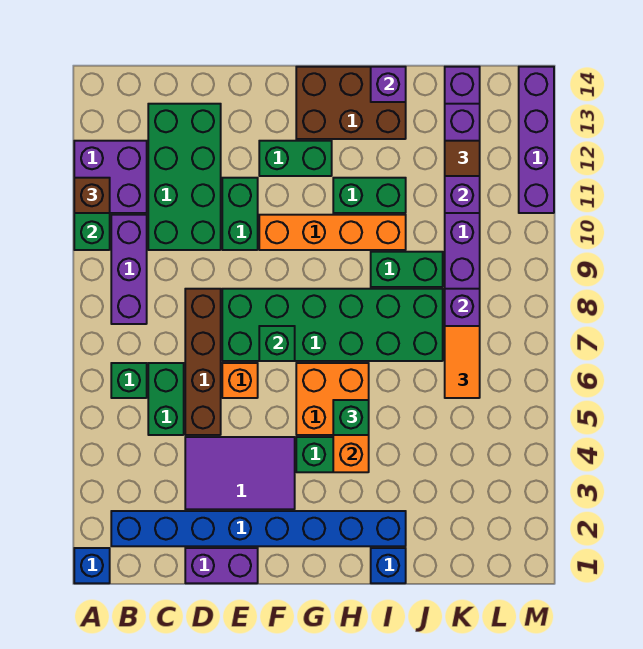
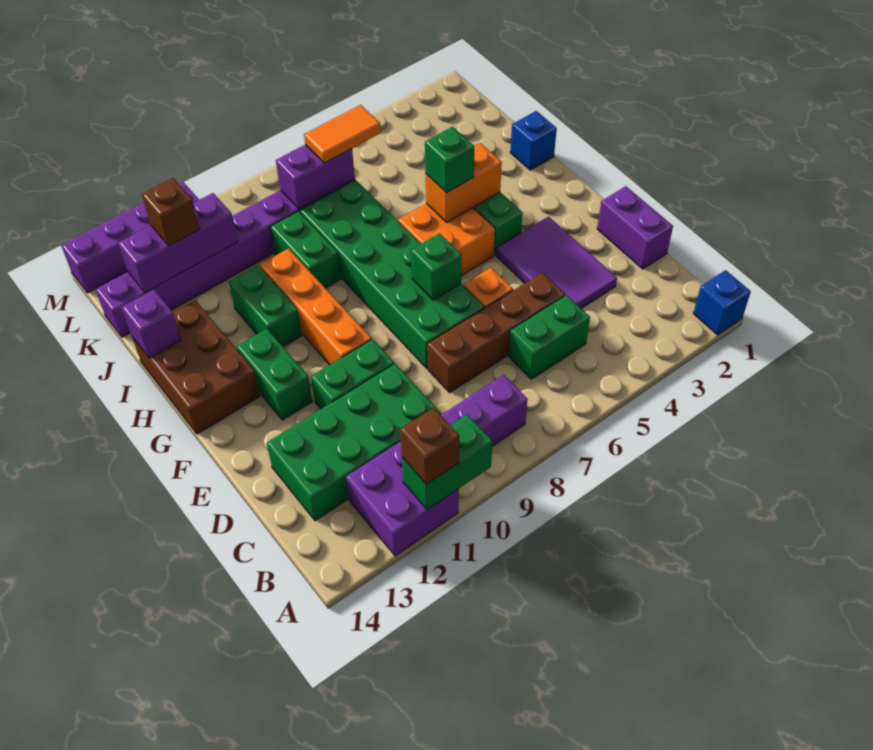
blue brick B2:I2 level 1 -> none
green brick B6 level 1 -> none
brown tile K12 level 3 -> brown brick K12 level 3

